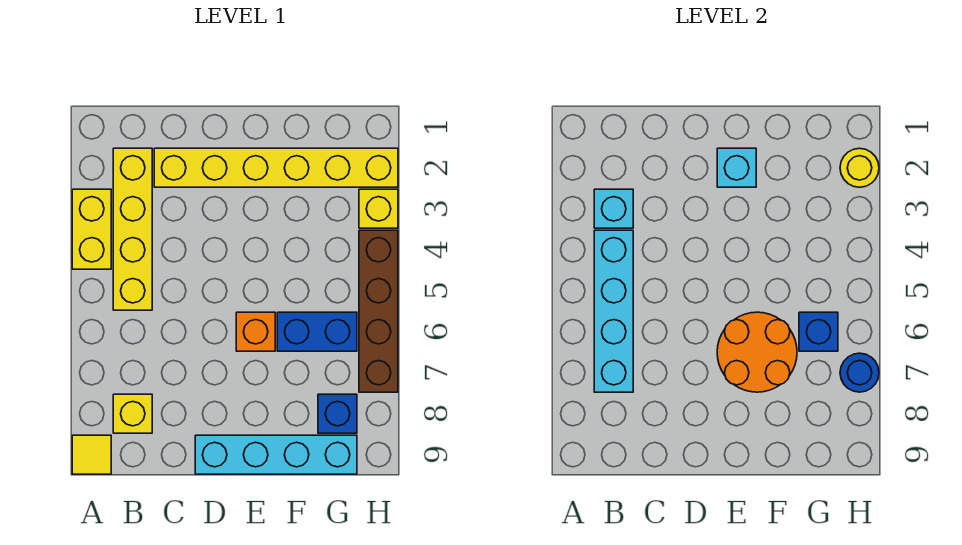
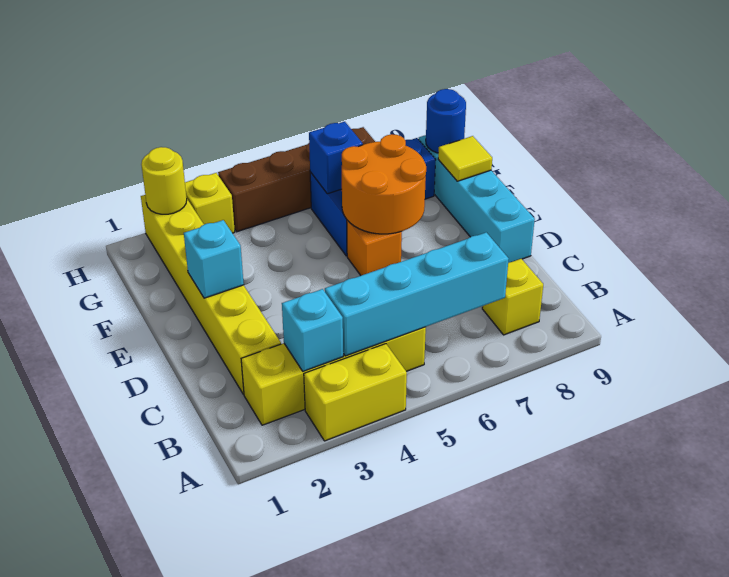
yellow tile A9 level 1 -> yellow tile F9 level 2
blue round brick H7 level 2 -> blue round brick G9 level 2

